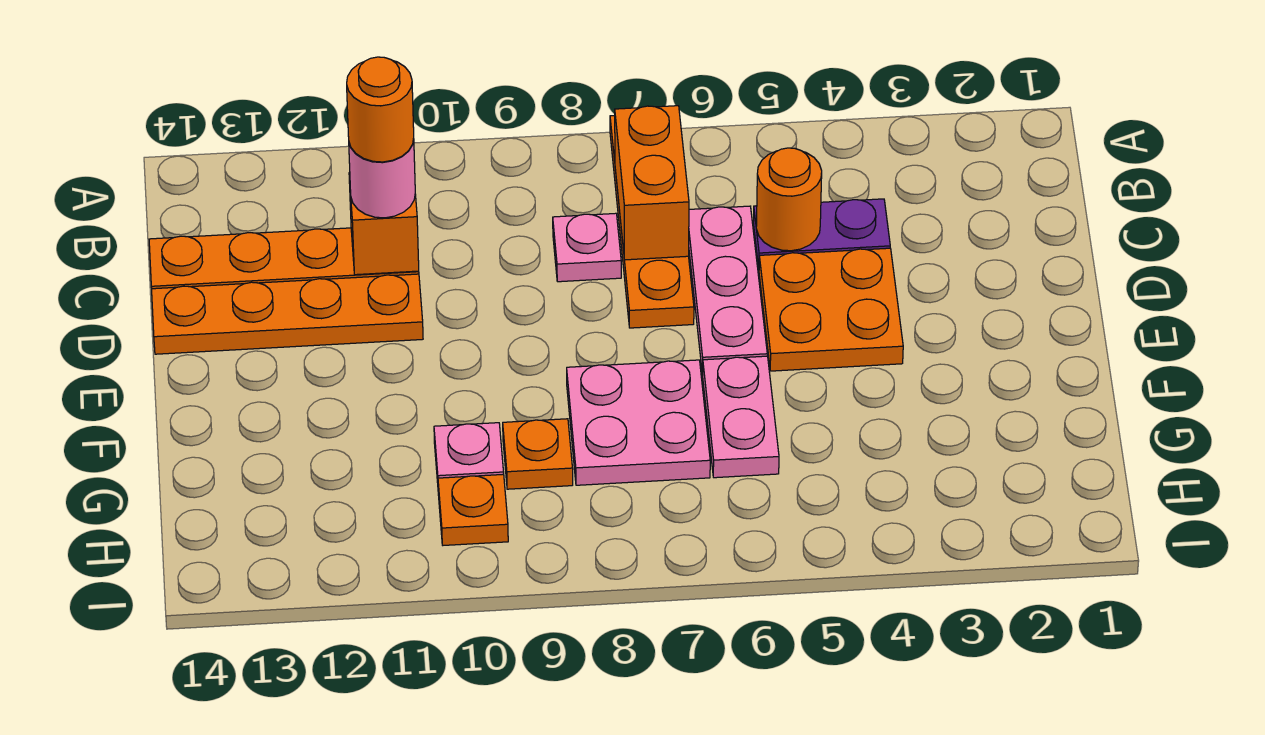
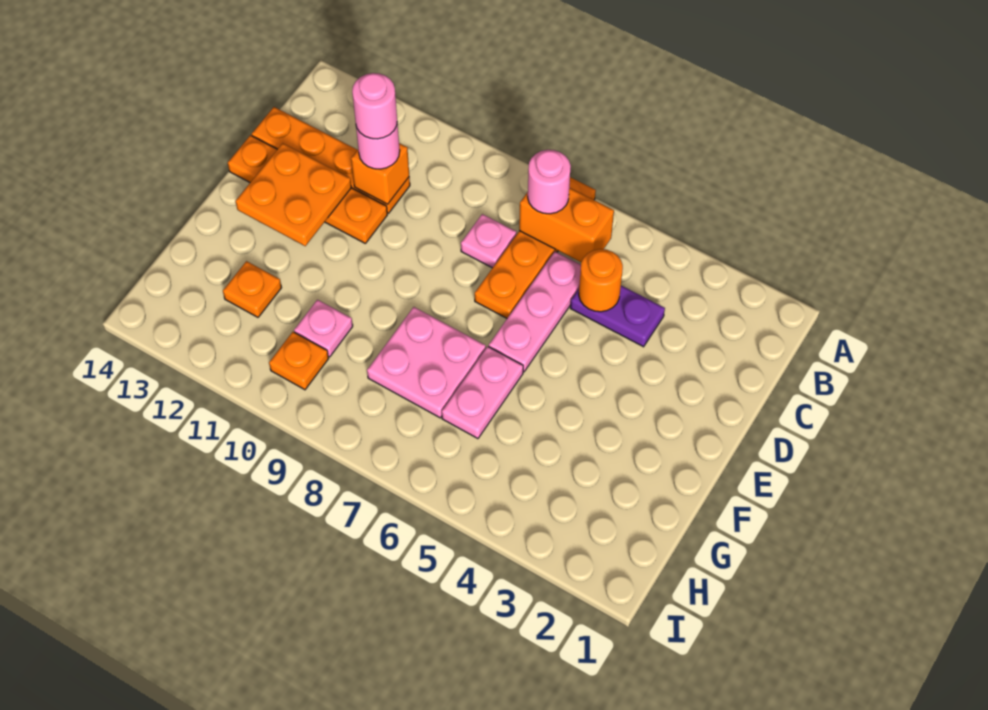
orange brick B7:C7 level 2 -> orange brick B6:B7 level 2
none -> pink round brick B7 level 3
orange round brick C11 level 4 -> pink round brick C11 level 4
orange plate D4:E5 level 1 -> orange plate D12:E13 level 2
orange plate G9 level 1 -> orange plate G12 level 1

